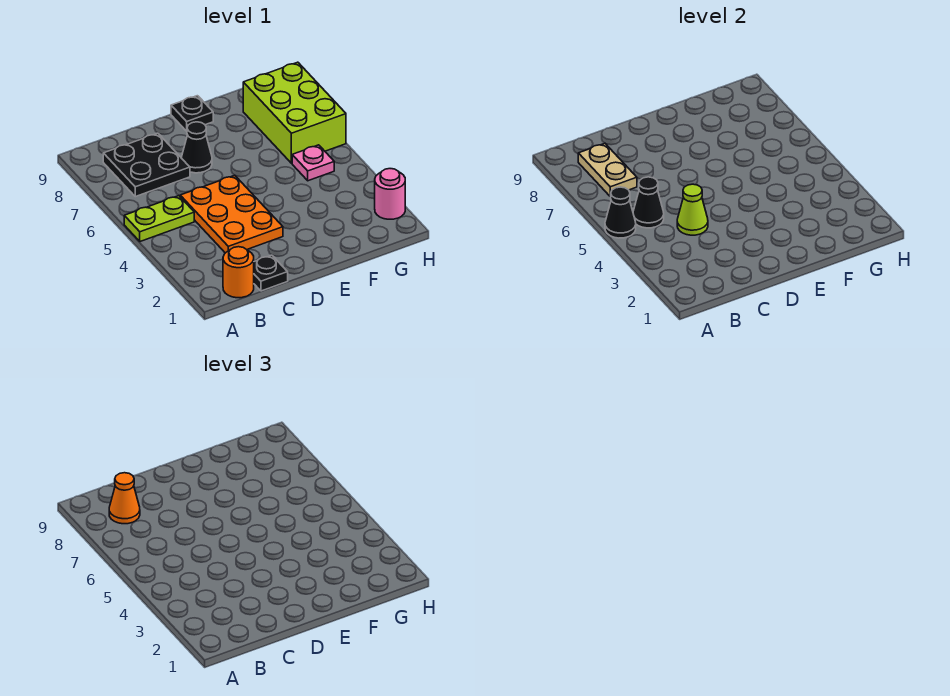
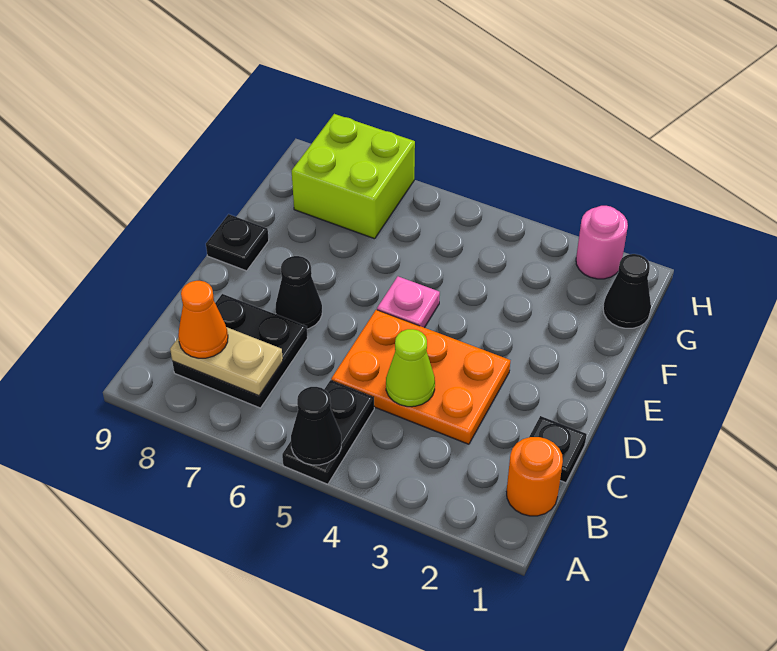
lime plate A5:B5 level 1 -> black plate A5:B5 level 1
black cone B5 level 2 -> black cone G1 level 1
pink plate G5 level 1 -> pink plate E5 level 1
lime brick G6:H8 level 1 -> lime brick G7:H8 level 1

